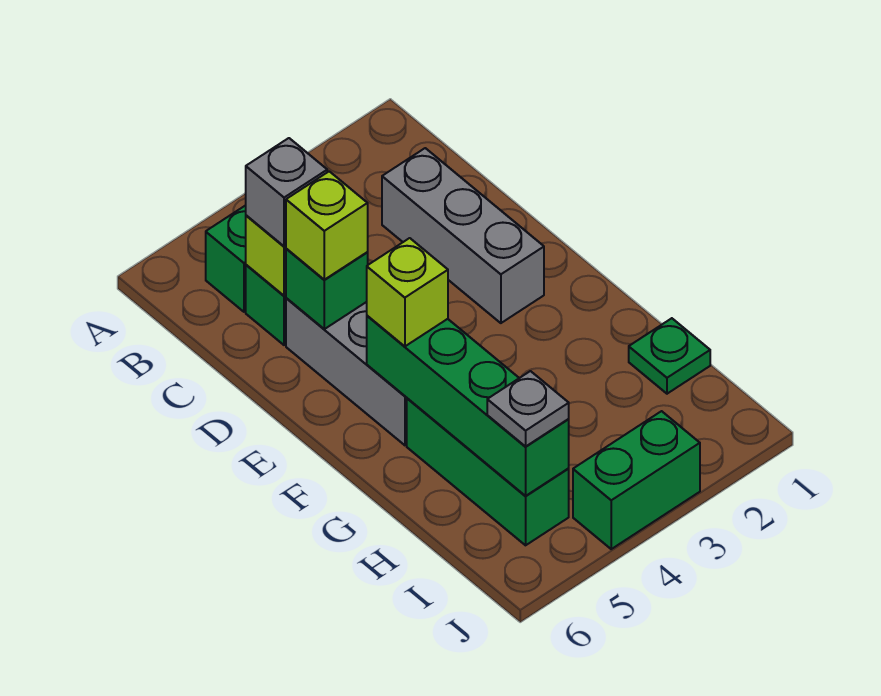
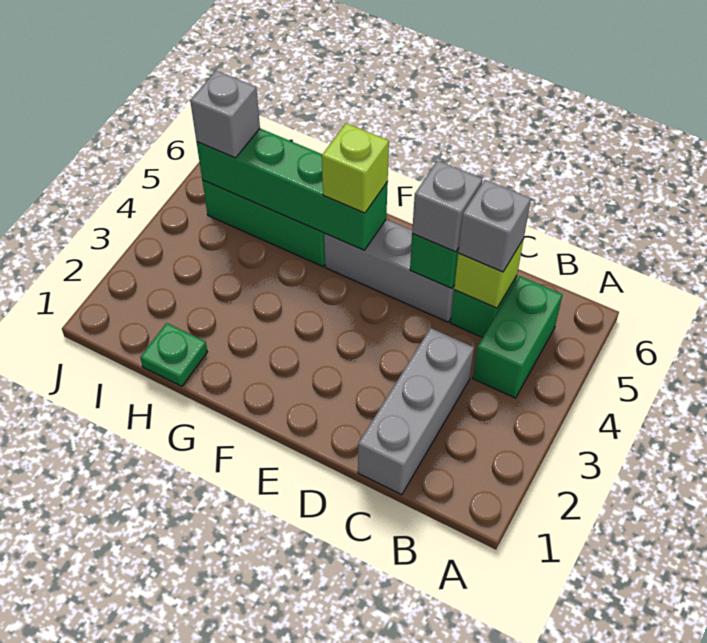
grey brick C2:E2 level 1 -> grey brick C1:C3 level 1
lime brick D5 level 3 -> grey brick D5 level 3
grey plate I5 level 3 -> grey brick I5 level 3
green brick J3:J4 level 1 -> none

